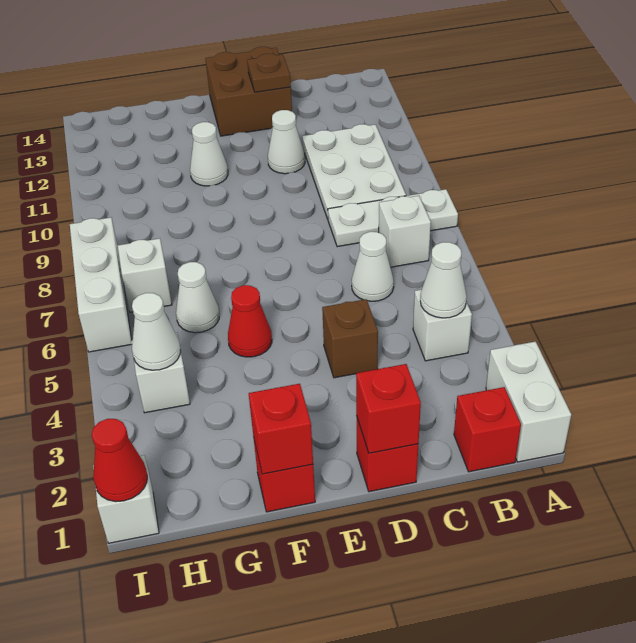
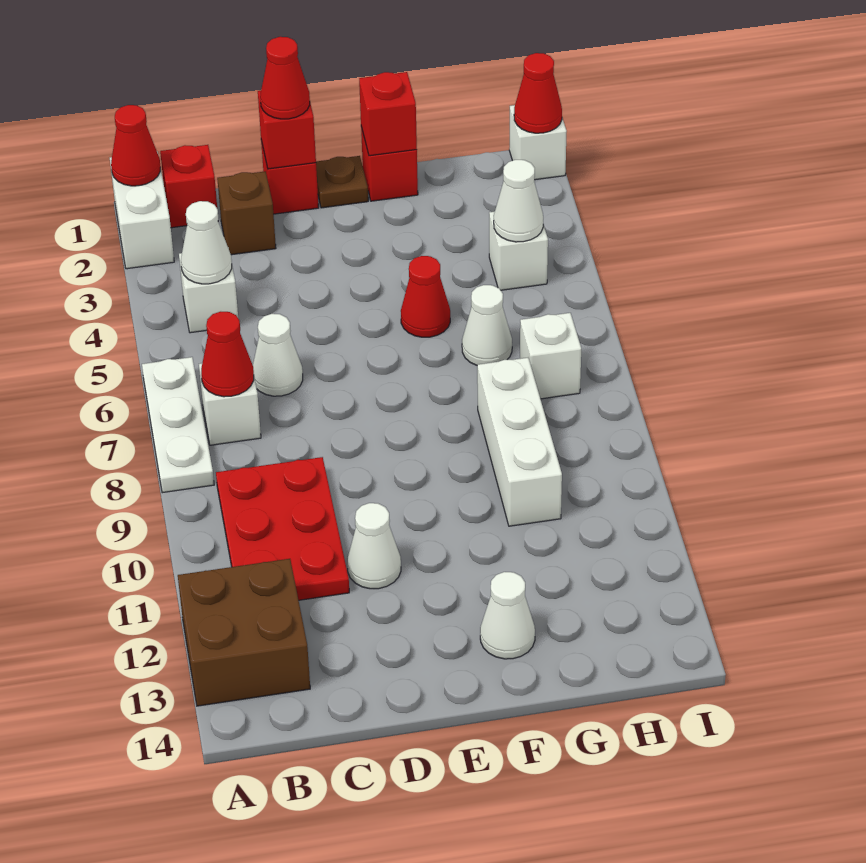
none -> red cone A1 level 2
white plate A8:C8 level 1 -> white plate A6:A8 level 1
none -> red cone B7 level 2
white plate B9:C11 level 1 -> red plate B9:C11 level 1
none -> red cone D1 level 3
brown brick D4 level 1 -> brown brick C2 level 1
brown brick D13:E14 level 1 -> brown brick A12:B13 level 1
brown plate D13 level 2 -> brown plate E1 level 1
white cone F11 level 1 -> white cone F13 level 1
white brick I6:I8 level 1 -> white brick G8:G10 level 1

